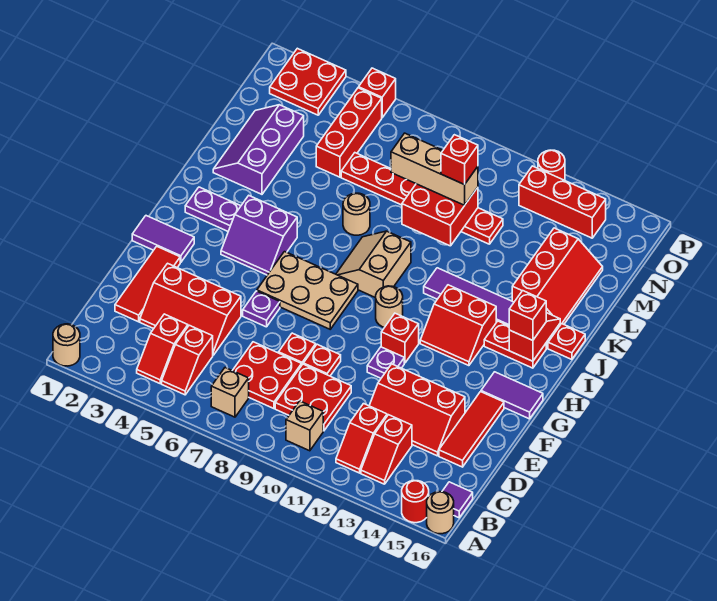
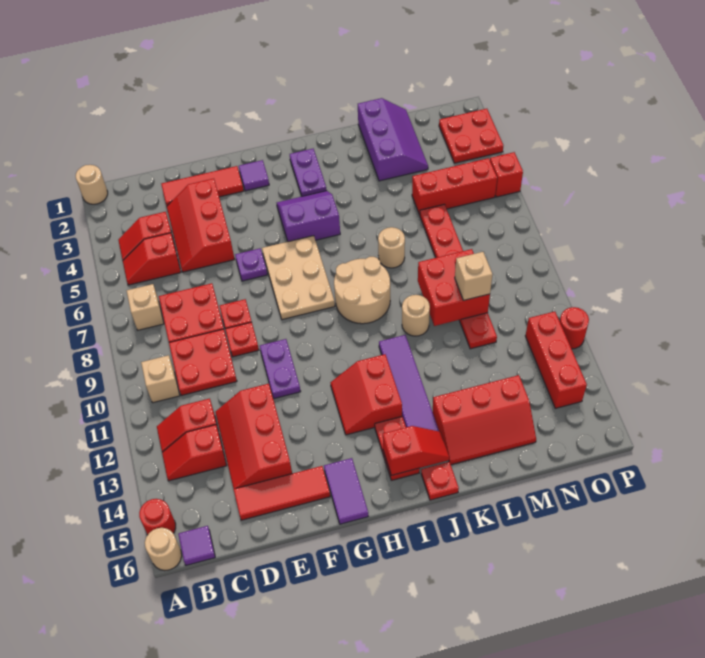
purple plate F11 level 1 -> purple plate F10:F11 level 1
purple tile G1:G2 level 1 -> purple tile G2 level 1
red brick G11 level 1 -> none
purple slope H4:I5 level 1 top I -> purple slope H4:I5 level 1 top 5
tan round brick H10 level 1 -> tan round brick K10 level 1
tan slope I8:J9 level 1 top 9 -> tan round brick I8:J9 level 1
red brick I15 level 3 -> none
purple slope K2:M3 level 1 top 3 -> purple slope L1:M3 level 1 top L
tan brick M8:M10 level 3 -> tan brick M10 level 3
red brick M10 level 4 -> none

